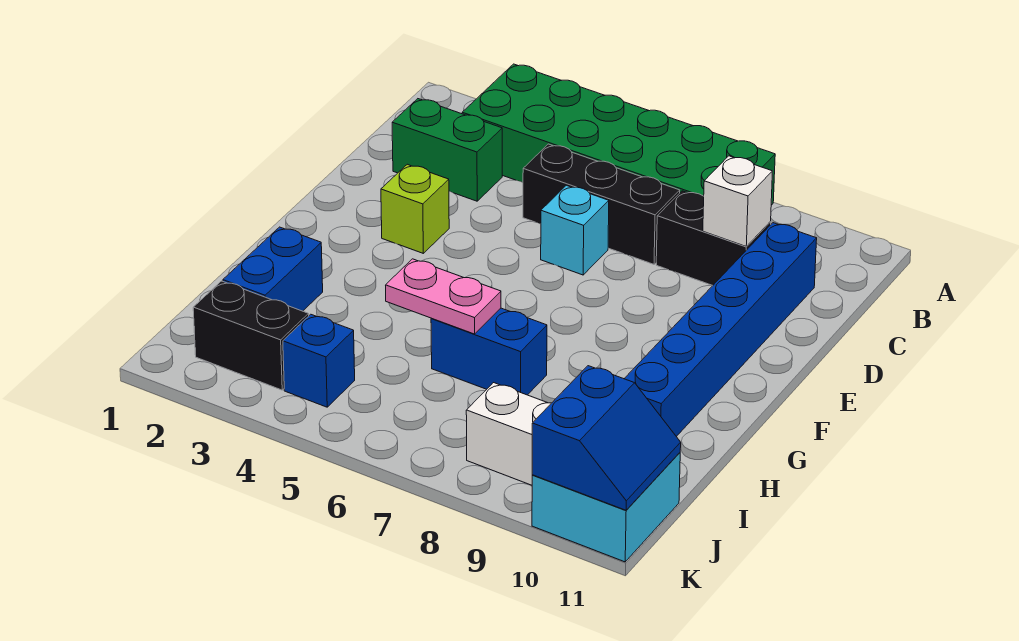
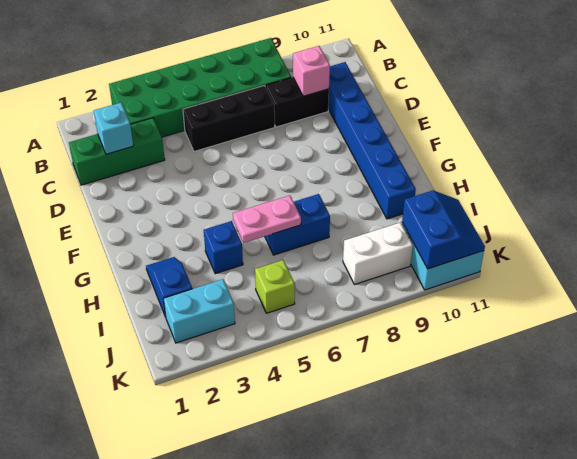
green brick C2:C3 level 1 -> green brick C1:C3 level 1
white brick C9 level 2 -> pink brick C9 level 2
cyan brick D6 level 1 -> cyan brick C2 level 2
lime brick E3 level 1 -> lime brick J5 level 1
blue brick H2:I2 level 1 -> blue slope H2:I2 level 1 top I
black brick J2:J3 level 1 -> cyan brick J2:J3 level 1
blue brick J4 level 1 -> blue brick H4 level 1

